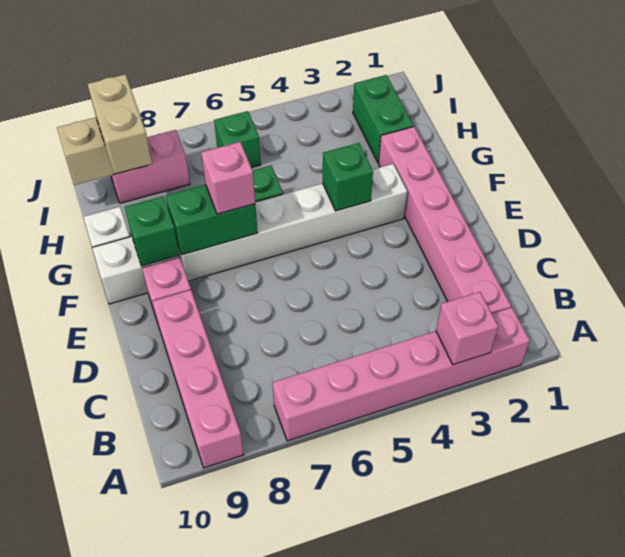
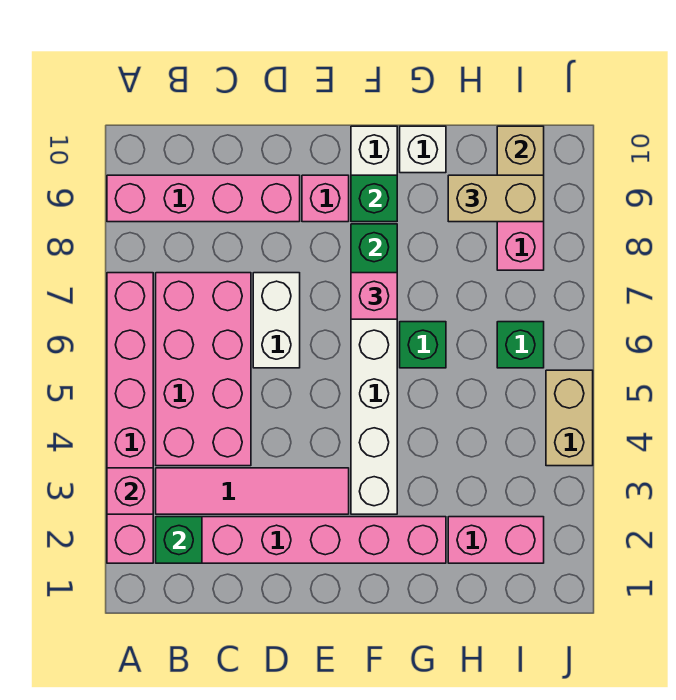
none -> pink tile B3:E3 level 1
none -> pink brick B4:C7 level 1
none -> white brick D6:D7 level 1
green brick F4 level 2 -> green brick B2 level 2
green brick H2:I2 level 1 -> pink brick H2:I2 level 1
none -> tan brick J4:J5 level 1

